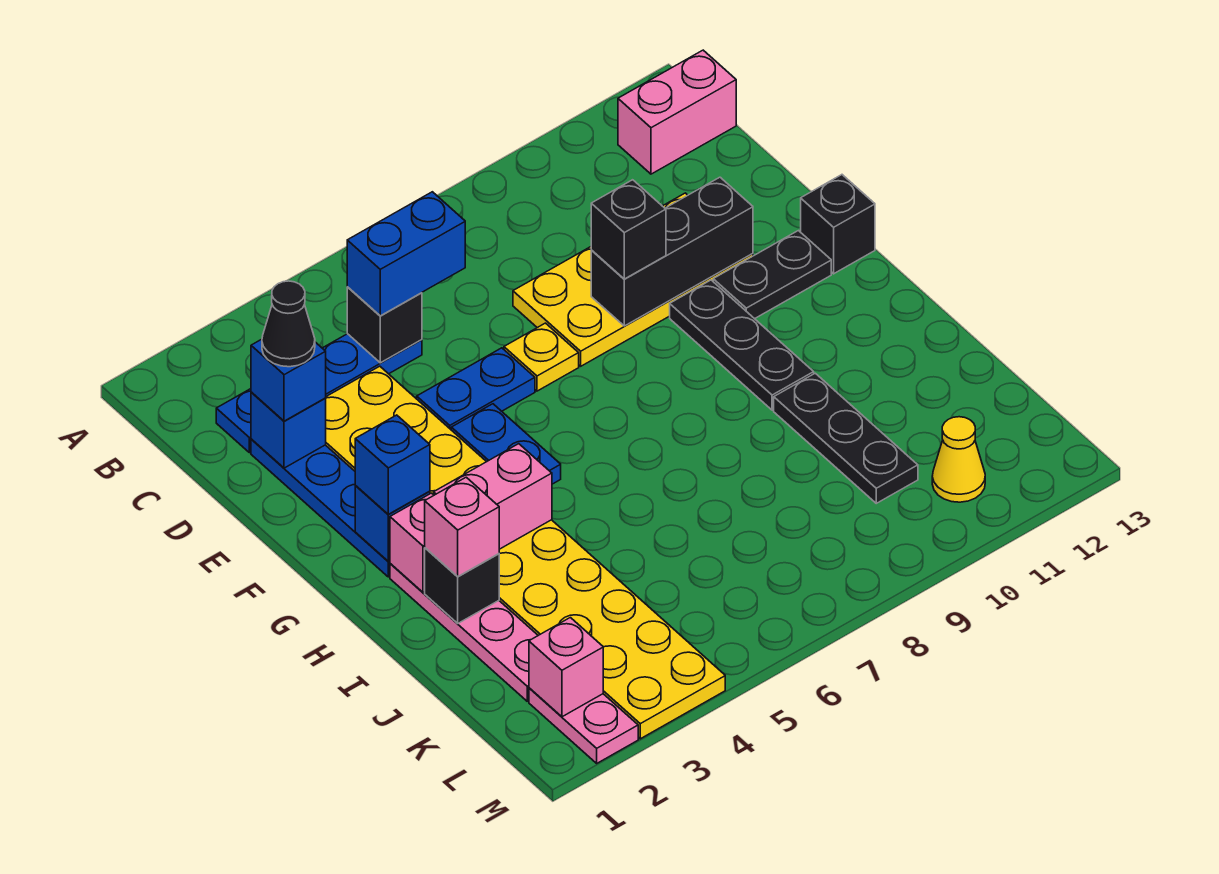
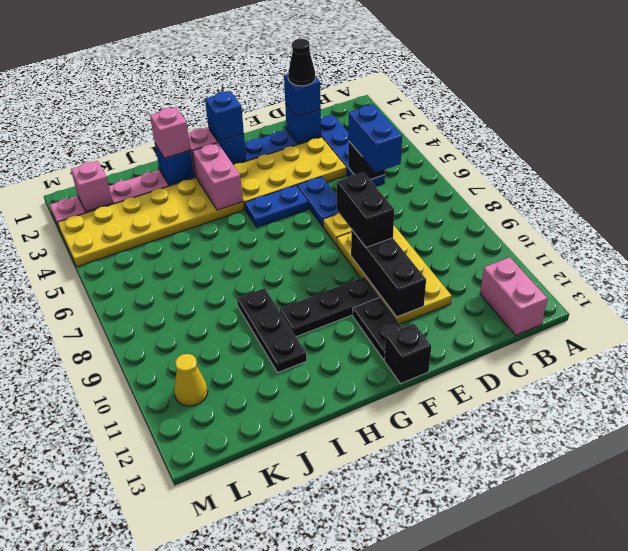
black brick E9 level 3 -> black brick E8:E9 level 3
black brick I2 level 2 -> blue brick I2 level 2
black plate I10:K10 level 1 -> black plate I9:I11 level 1

